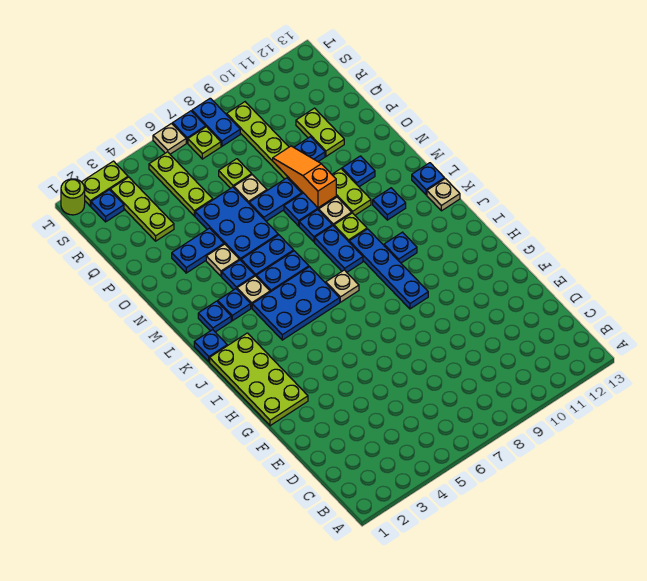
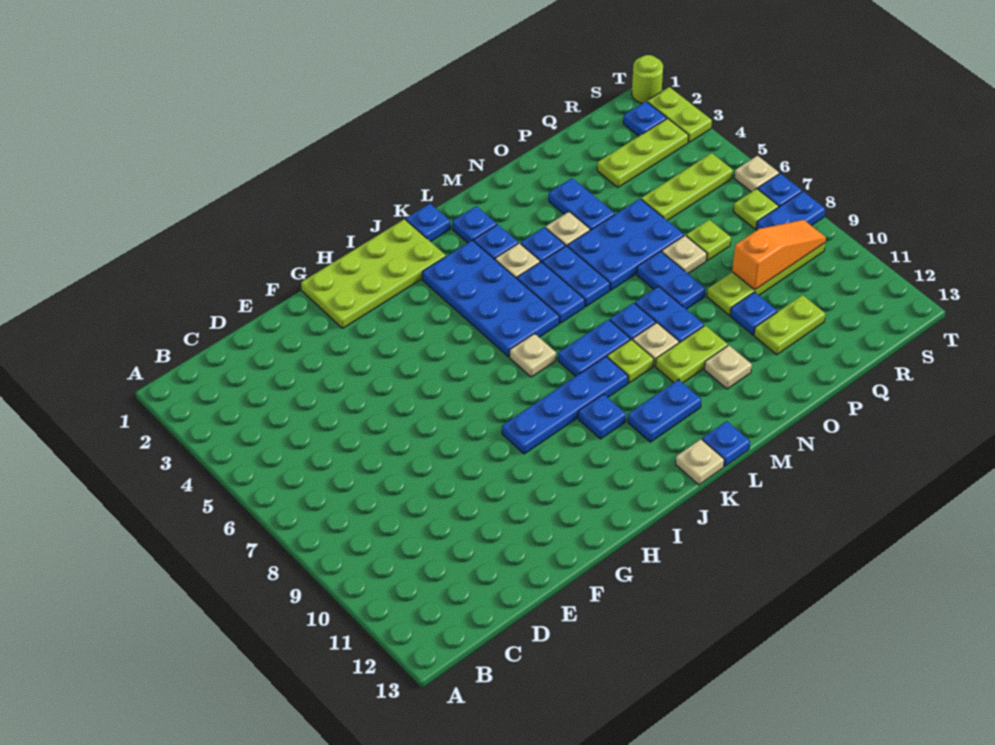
blue plate J4:K6 level 1 -> blue plate J3:K6 level 1
blue plate L11 level 1 -> blue plate K11:L11 level 1
orange slope N9:P9 level 2 top N -> orange slope Q9:S9 level 2 top Q
blue plate N11 level 1 -> tan plate N11 level 1

